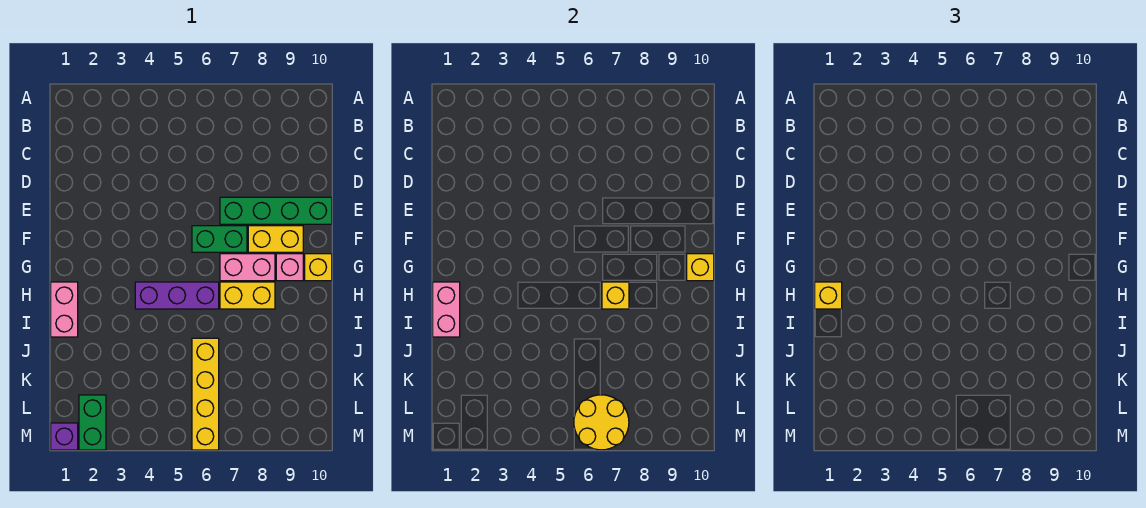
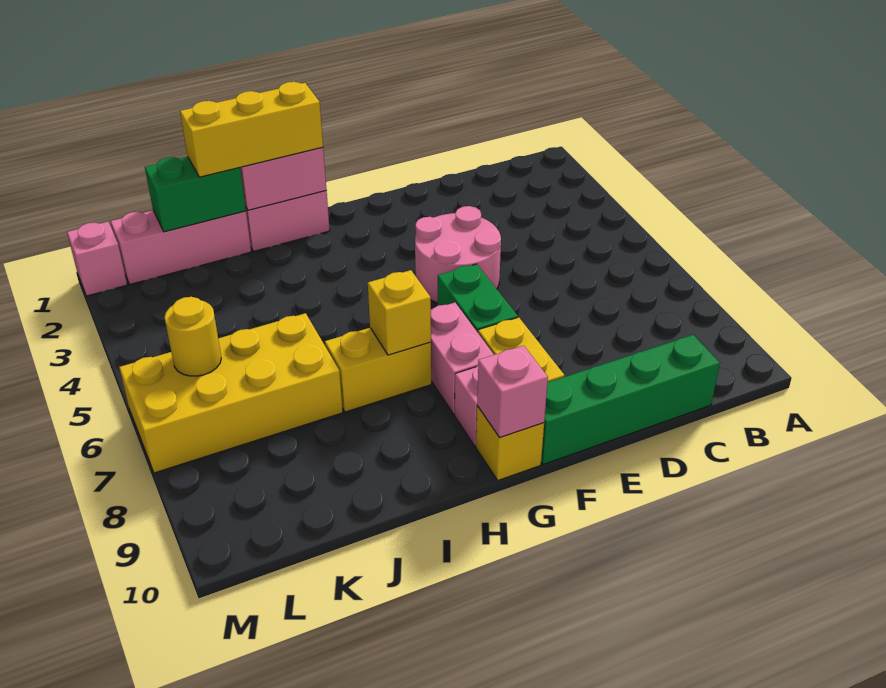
none -> pink round brick E4:F5 level 1
green brick E7:E10 level 1 -> green brick C10:F10 level 1
yellow brick G10 level 2 -> pink brick G10 level 2
yellow brick H1 level 3 -> yellow brick H1:J1 level 3
purple brick H4:H6 level 1 -> none
yellow brick H7:H8 level 1 -> yellow brick H7:I7 level 1
none -> pink brick J1:L1 level 1
yellow brick J6:M6 level 1 -> yellow brick J6:M7 level 1
green brick L2:M2 level 1 -> green brick J1:K1 level 2
yellow round brick L6:M7 level 2 -> yellow round brick L6 level 2
purple brick M1 level 1 -> pink brick M1 level 1

